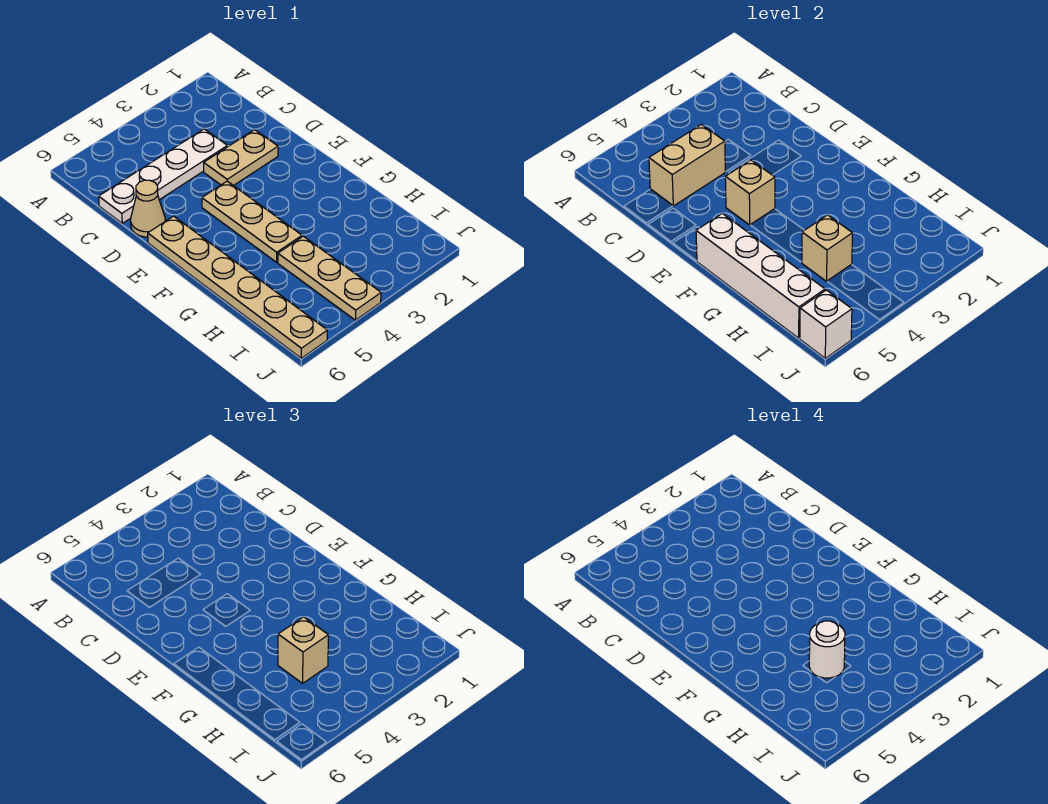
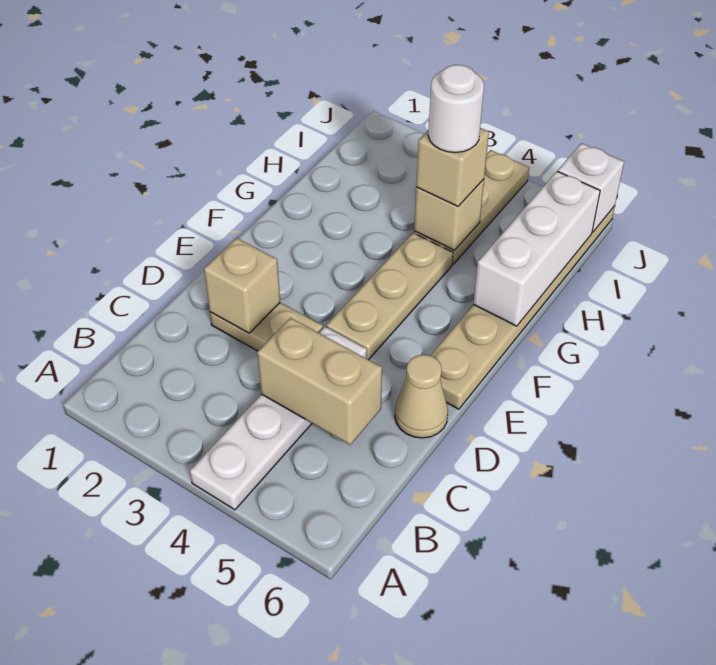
white plate C3:C6 level 1 -> white plate A4:D4 level 1
tan brick E4 level 2 -> tan brick D2 level 2
white brick F6:I6 level 2 -> white brick G6:I6 level 2

